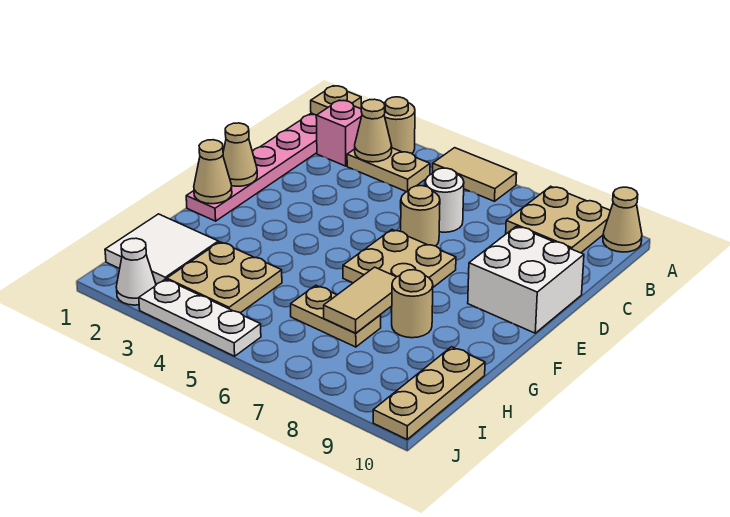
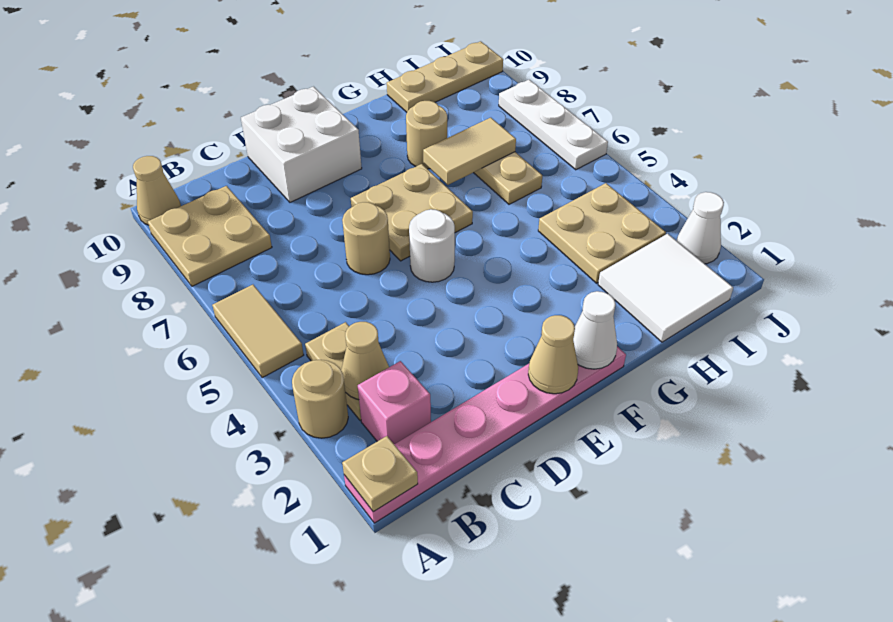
white round brick C6 level 1 -> white round brick E5 level 1
tan cone F1 level 2 -> white cone F1 level 2
white plate J3:J5 level 1 -> white plate J6:J8 level 1

